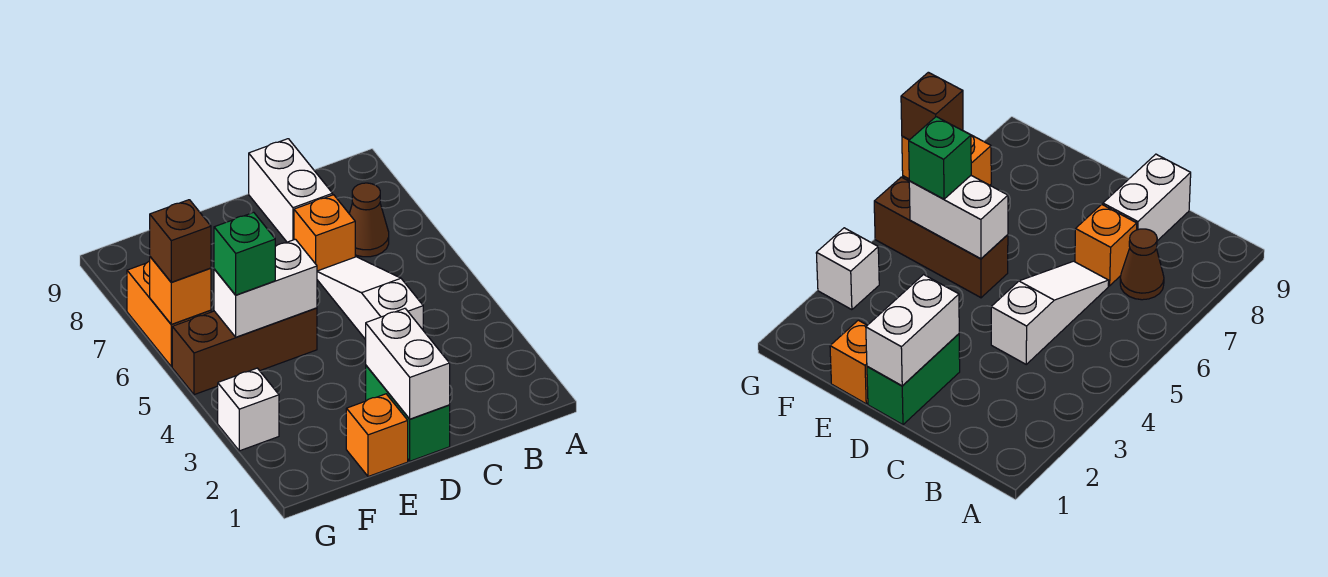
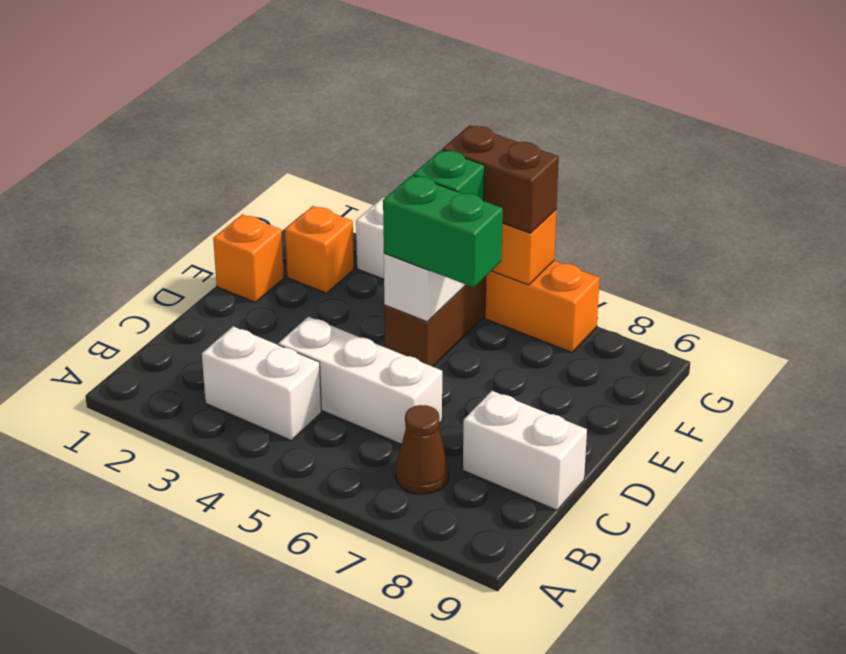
white slope C4:C6 level 1 top 4 -> white brick C4:C6 level 1
orange brick C7 level 1 -> orange brick F2 level 1
green brick D1:D2 level 1 -> green brick E5:E6 level 3
white brick D1:D2 level 2 -> white brick B3:B4 level 1
brown brick G6 level 3 -> brown brick G5:G6 level 3

